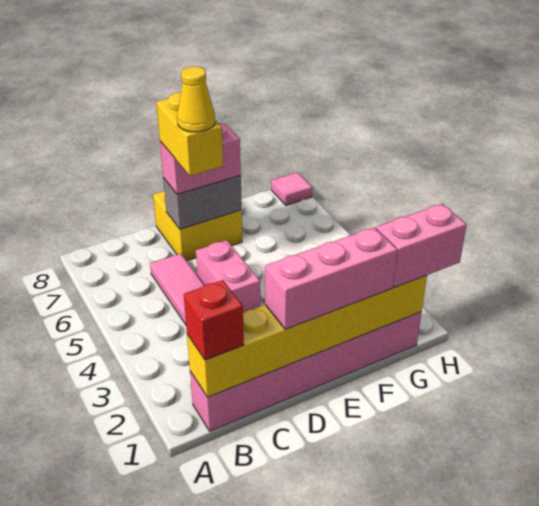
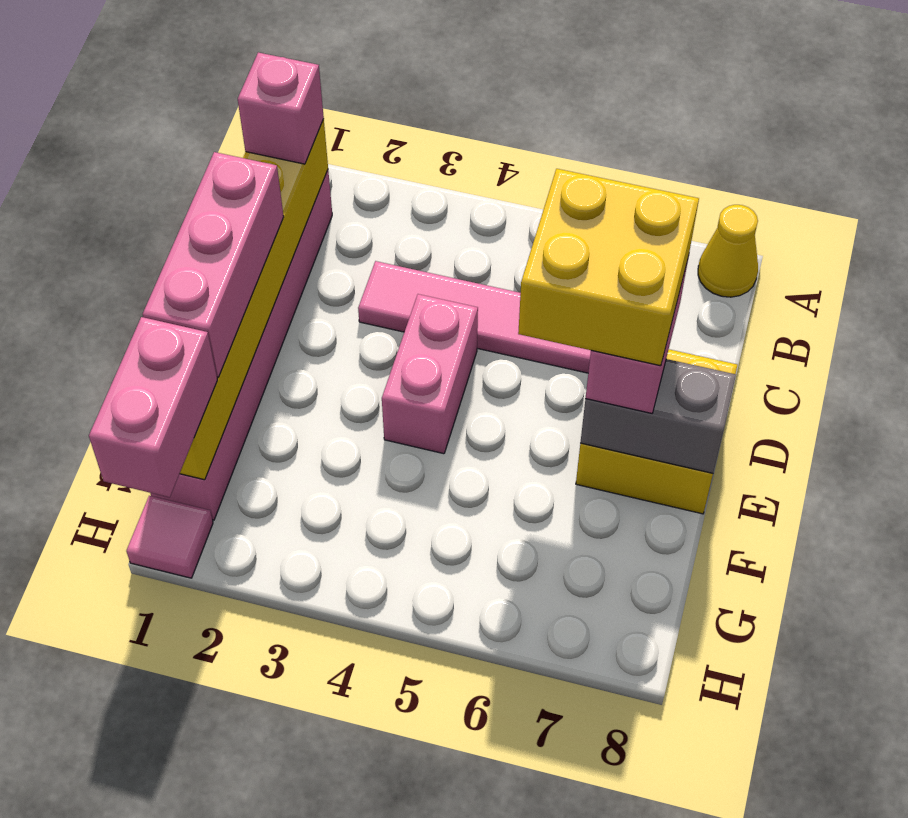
red brick B1 level 3 -> pink brick B1 level 3
pink brick D4:D5 level 1 -> pink brick D4:E4 level 1
yellow brick D6:D7 level 4 -> yellow brick D6:E7 level 4
yellow cone D6 level 5 -> yellow cone A8 level 1
grey brick D7:E7 level 2 -> grey brick E7:E8 level 2
pink tile H8 level 1 -> pink tile H1 level 1

